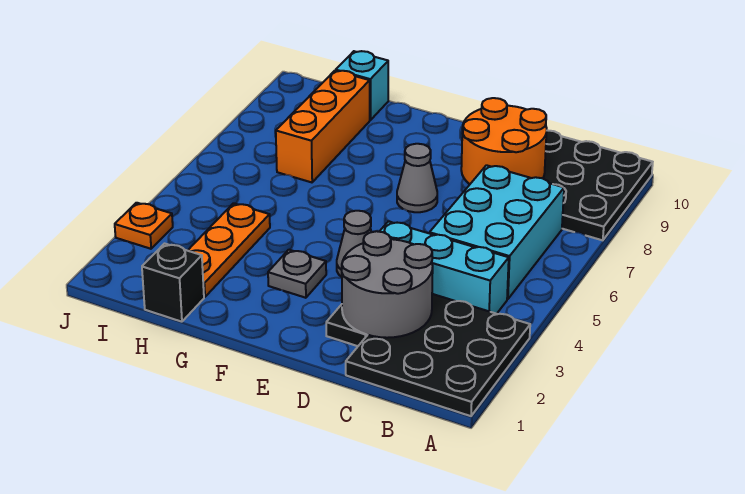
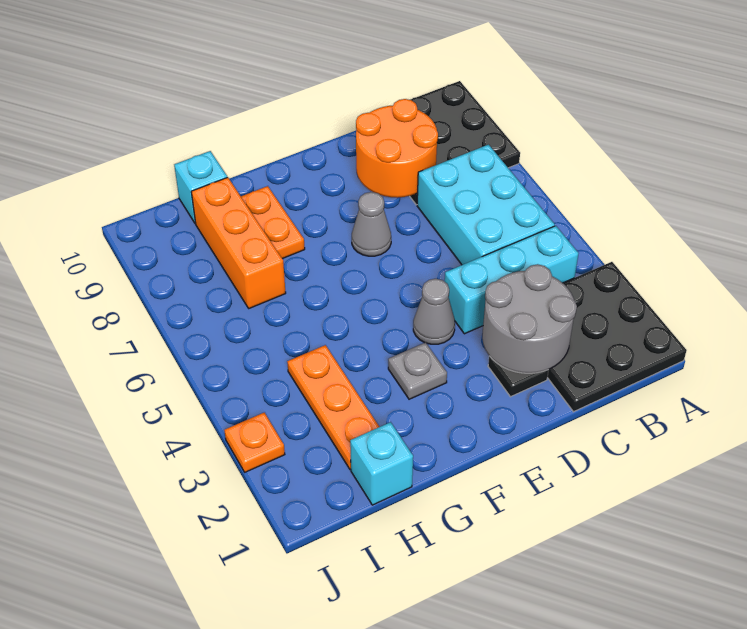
none -> orange plate G8:G9 level 1
black brick H1 level 1 -> cyan brick H1 level 1

